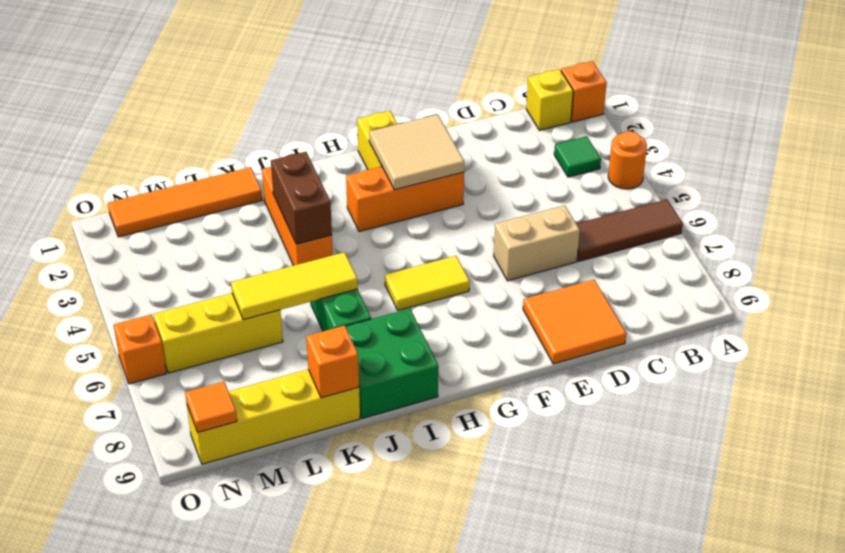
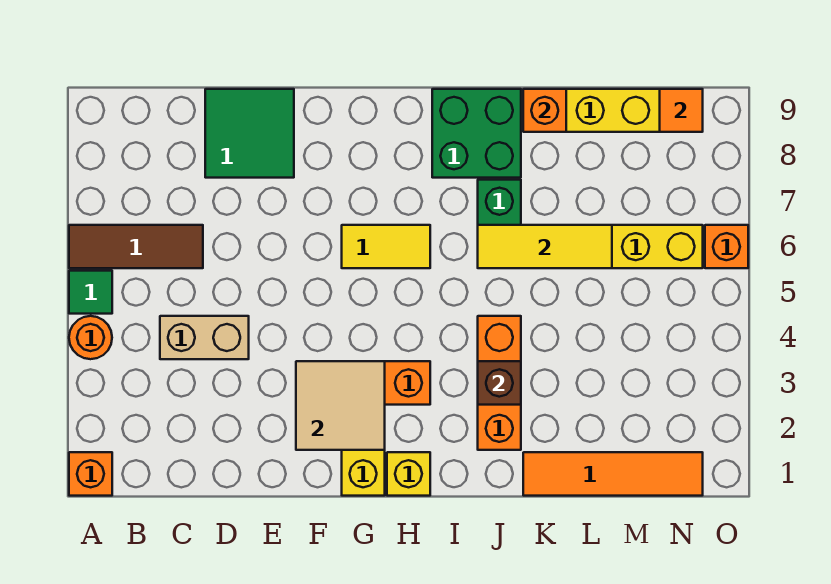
yellow brick B1 level 1 -> yellow brick H1 level 1
green tile B3 level 1 -> green tile A5 level 1
tan brick D6:E6 level 1 -> tan brick C4:D4 level 1
orange tile D8:E9 level 1 -> green tile D8:E9 level 1
brown brick J3:J4 level 2 -> brown brick J3 level 2

